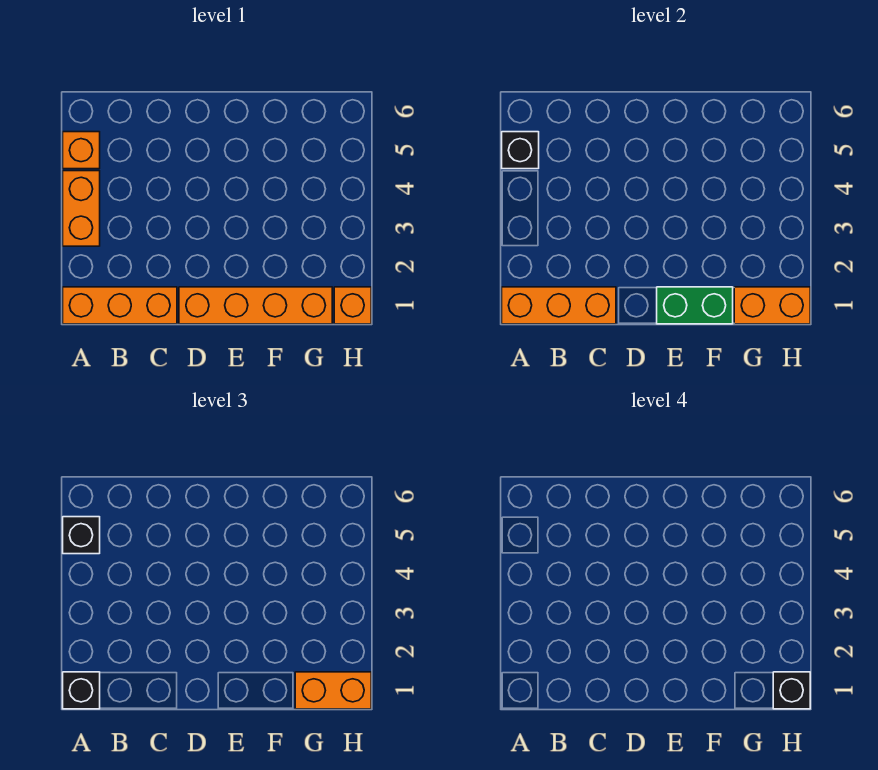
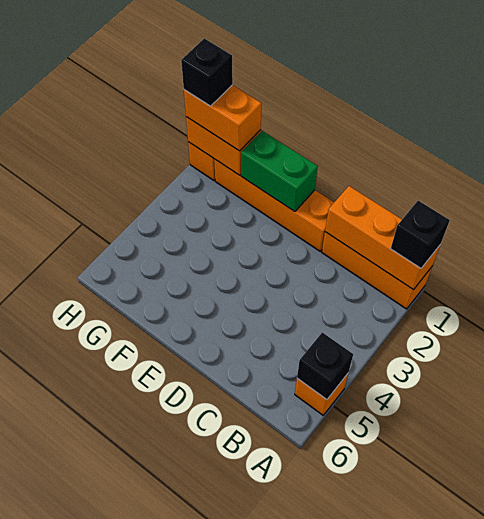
orange brick A3:A4 level 1 -> none
black brick A5 level 3 -> none

